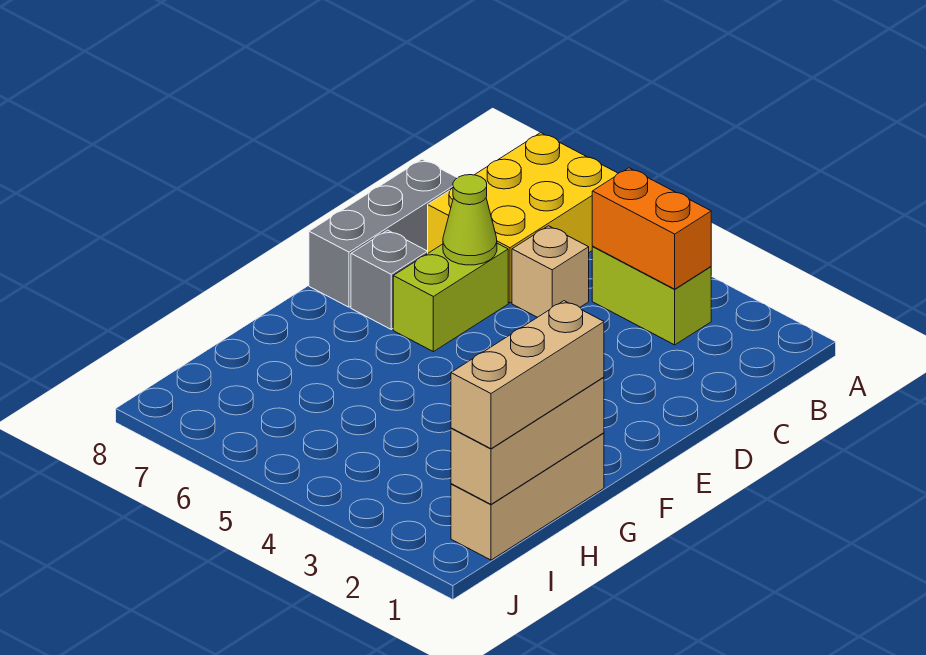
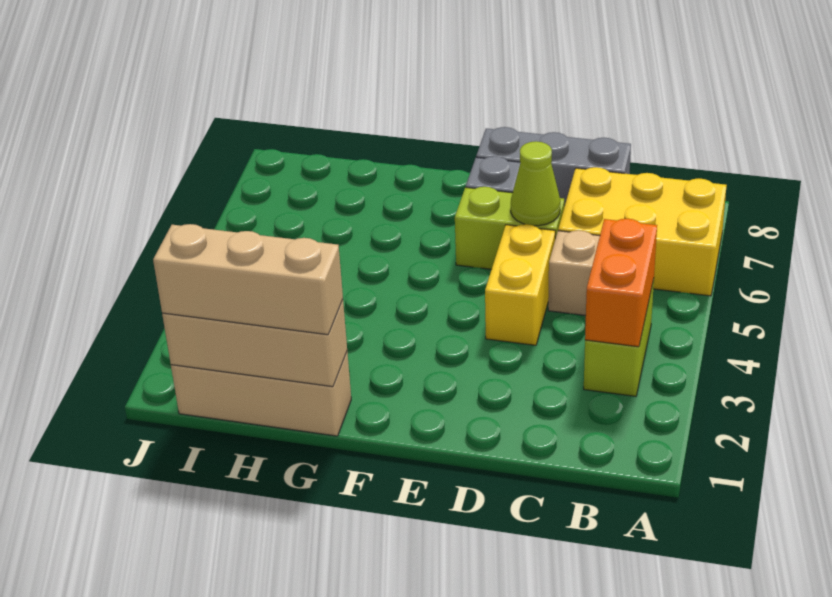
none -> yellow brick D4:D5 level 1

